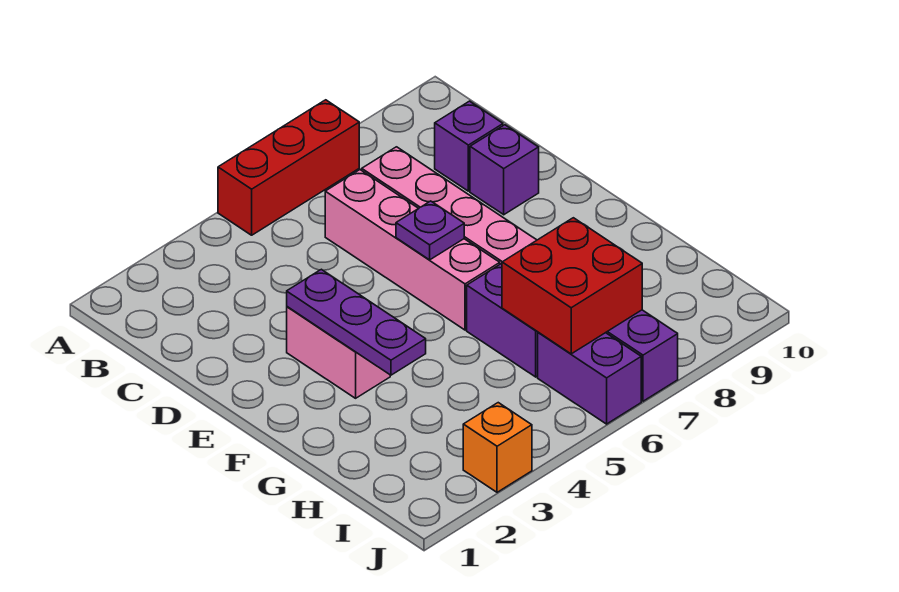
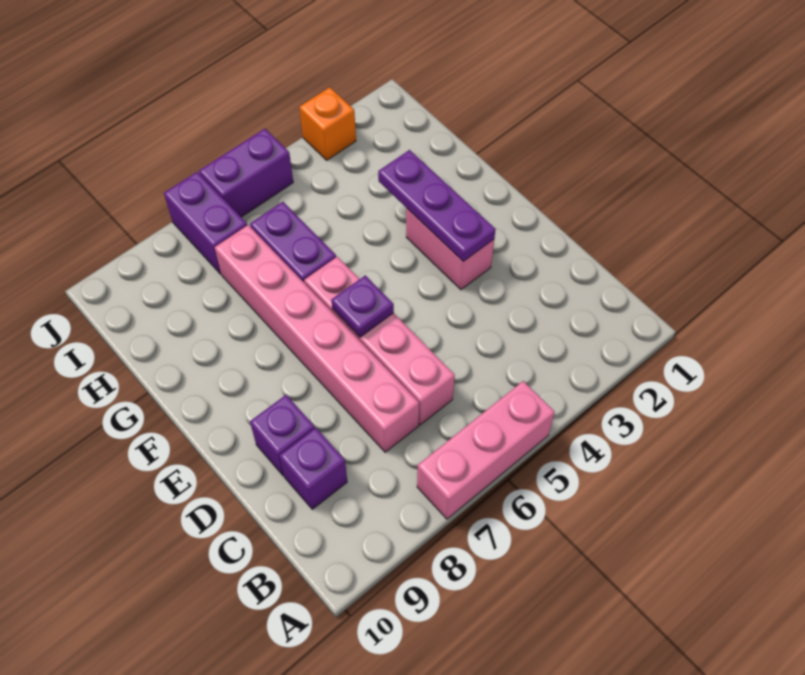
red brick A5:A7 level 1 -> pink brick A5:A7 level 1
red brick H6:I7 level 2 -> none
purple brick I6:J6 level 1 -> purple brick J5:J6 level 1

